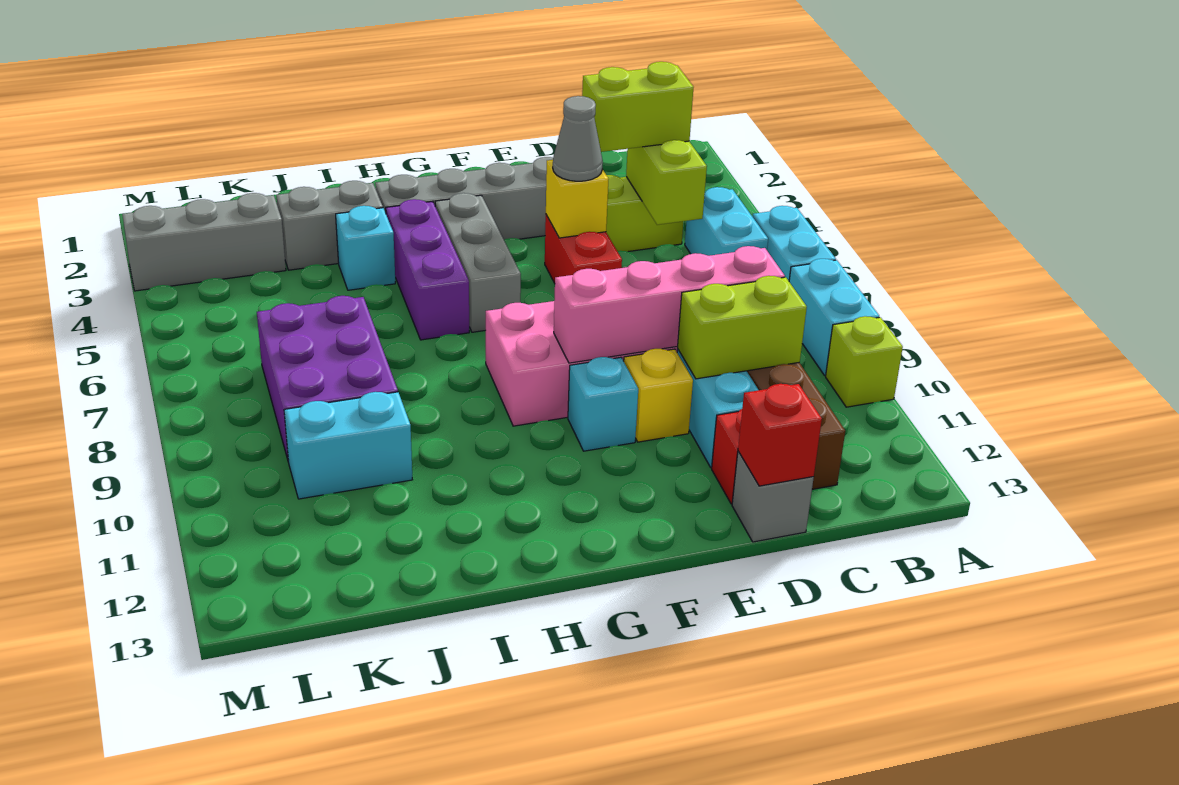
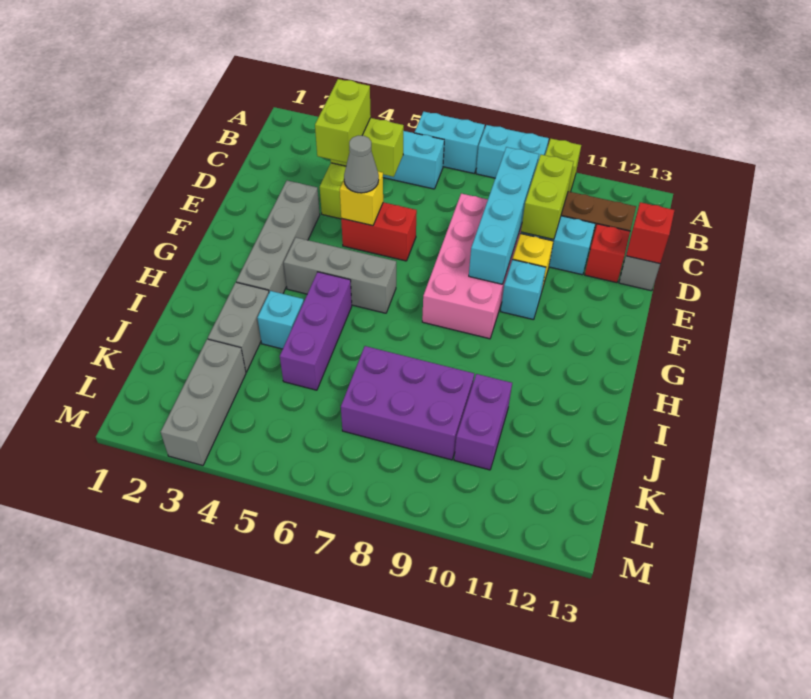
pink brick C9:F9 level 2 -> cyan brick C9:F9 level 2
purple brick H4:H6 level 1 -> purple brick H5:J5 level 1
cyan brick J10:K10 level 1 -> purple brick J10:K10 level 1

